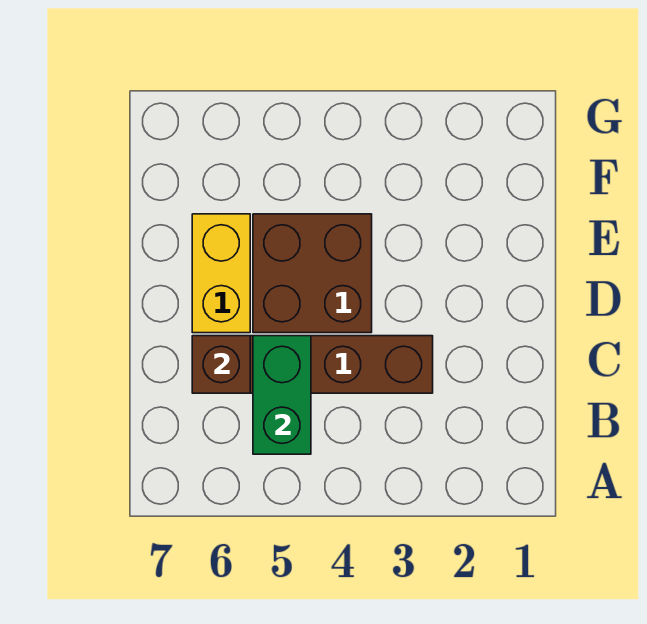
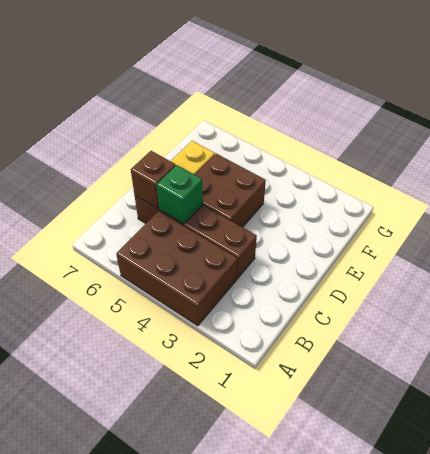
none -> brown brick A3:B5 level 1
green brick B5:C5 level 2 -> green brick C5 level 2

